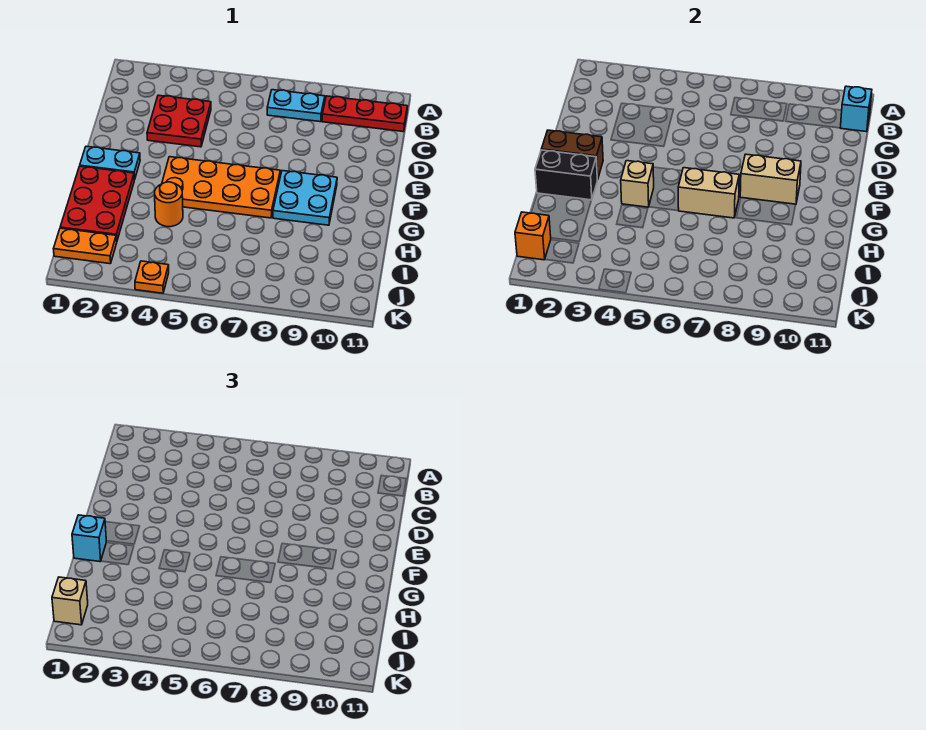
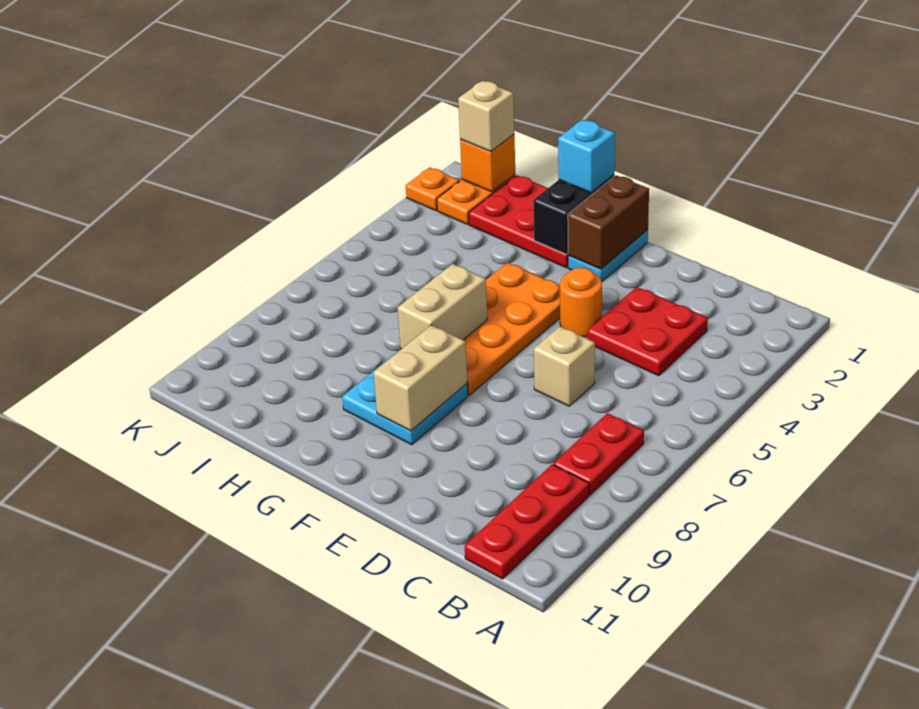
cyan plate B7:B8 level 1 -> red plate B7:B8 level 1
cyan brick B11 level 2 -> none
tan brick G4 level 2 -> tan brick D6 level 1
orange round brick H4 level 1 -> orange round brick E4 level 1
orange plate K4 level 1 -> orange plate K2 level 1

